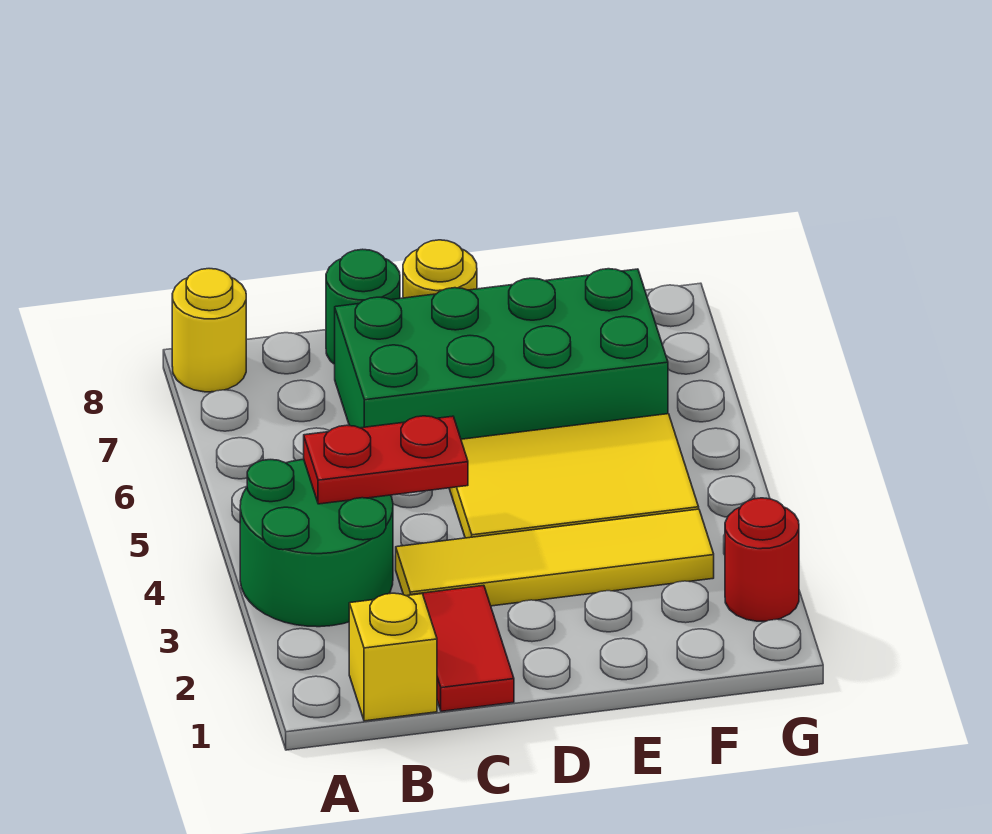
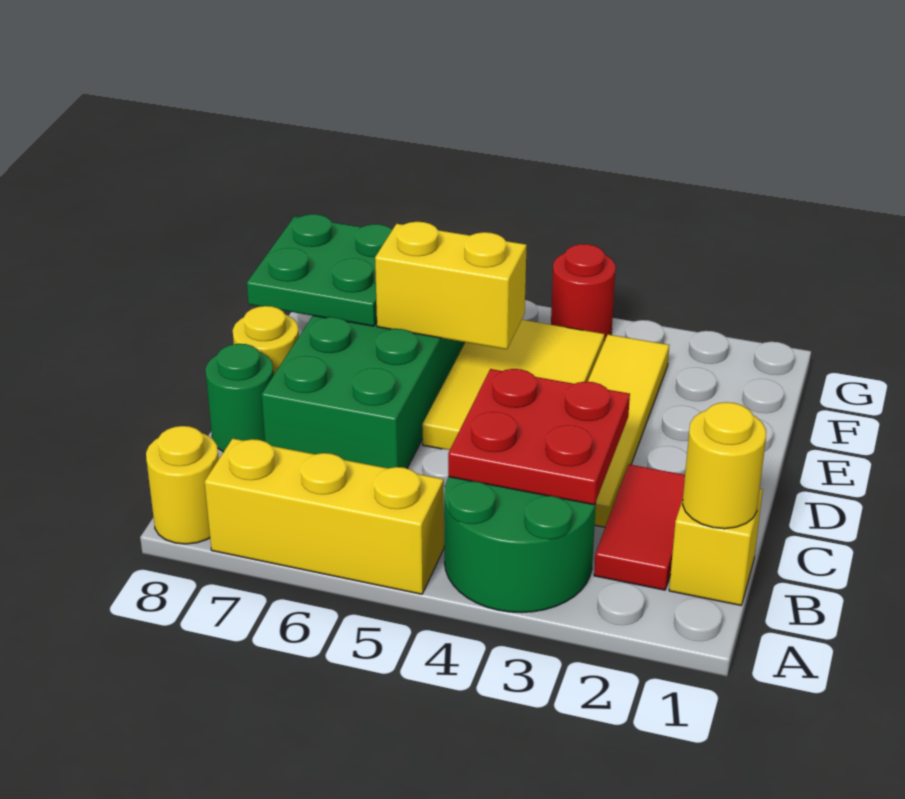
none -> yellow brick A5:A7 level 1
none -> yellow round brick B1 level 2
red plate B4:C4 level 2 -> red plate B3:C4 level 2
red tile C1:C2 level 1 -> red tile B2:C2 level 1
none -> yellow brick E5:E6 level 2
none -> green plate E7:F8 level 2
red round brick G2 level 1 -> red round brick G4 level 1

